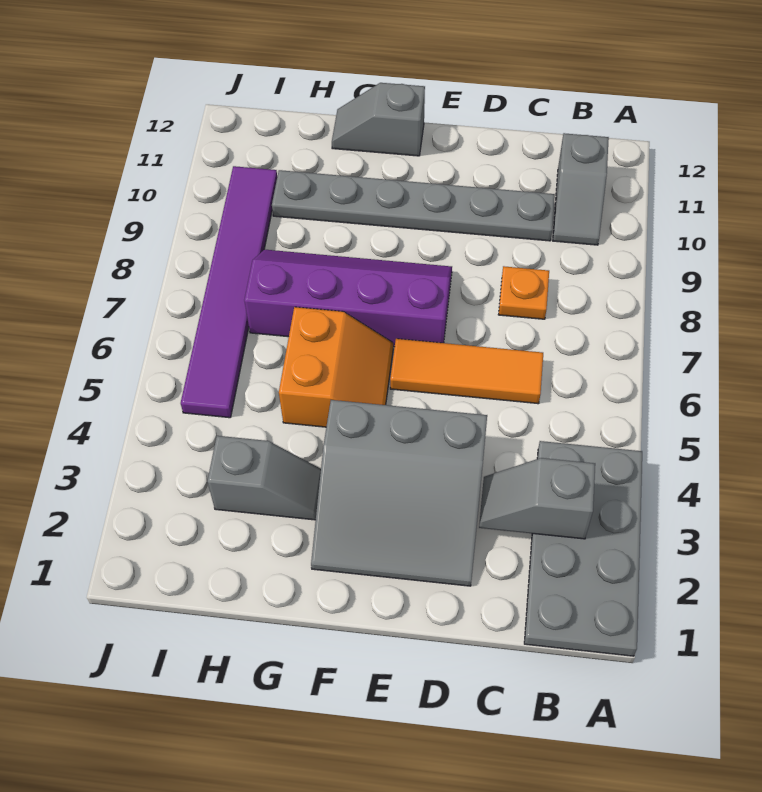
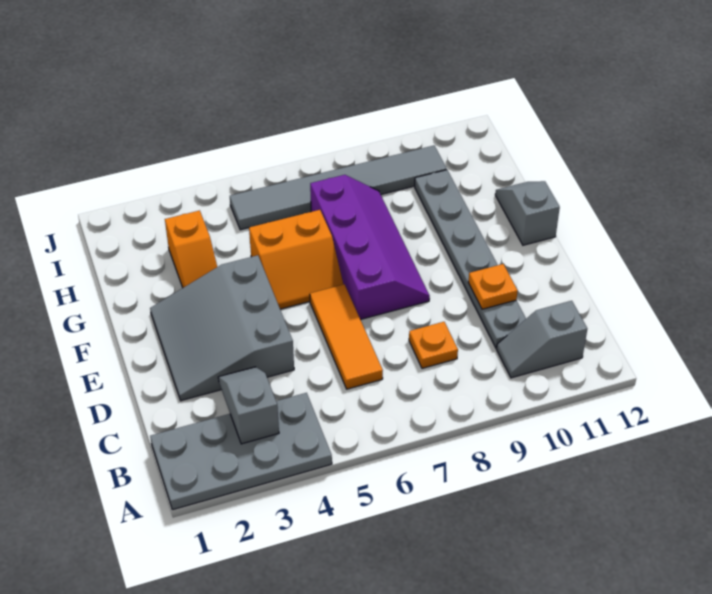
none -> orange plate D10 level 2
grey slope G3:H3 level 1 top H -> orange slope G3:H3 level 1 top H
purple tile I5:I10 level 1 -> grey tile I5:I10 level 1

